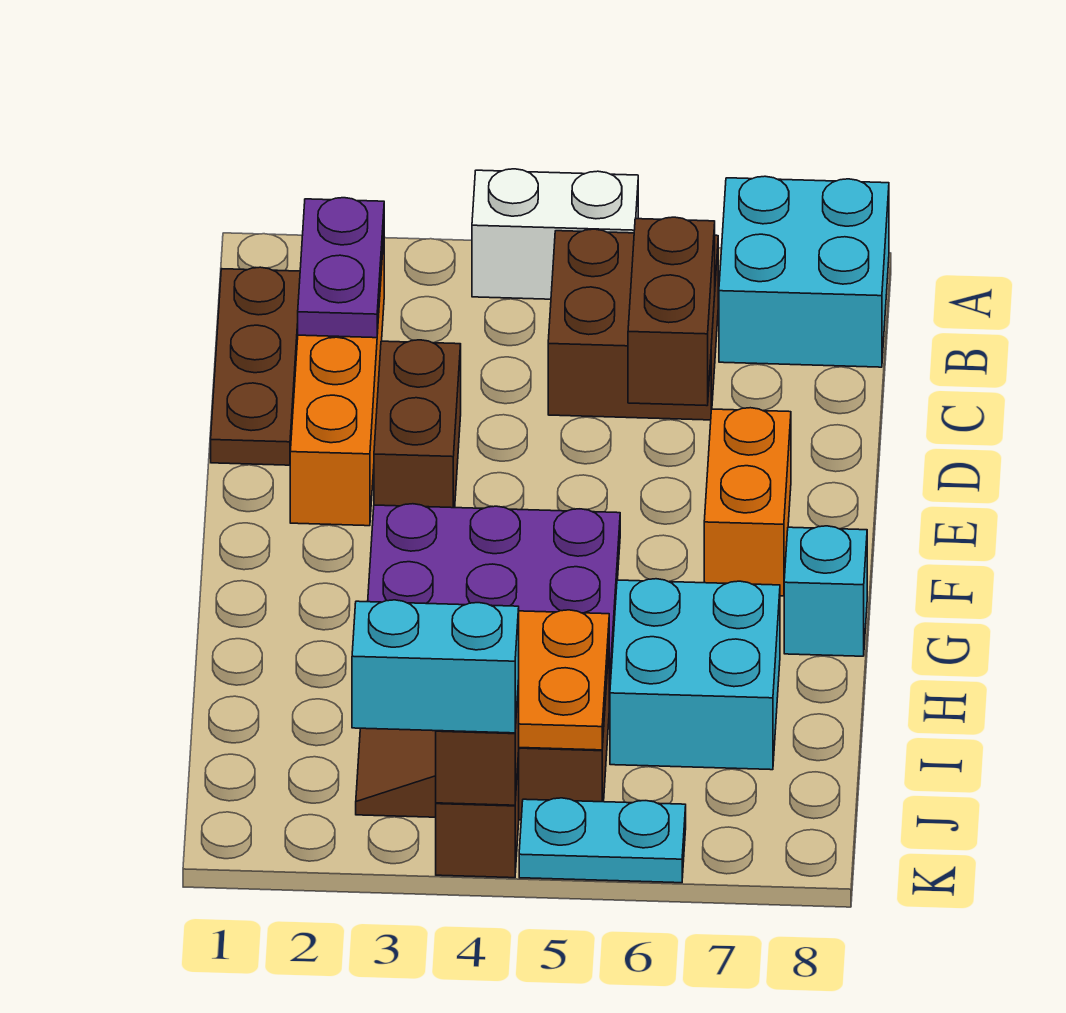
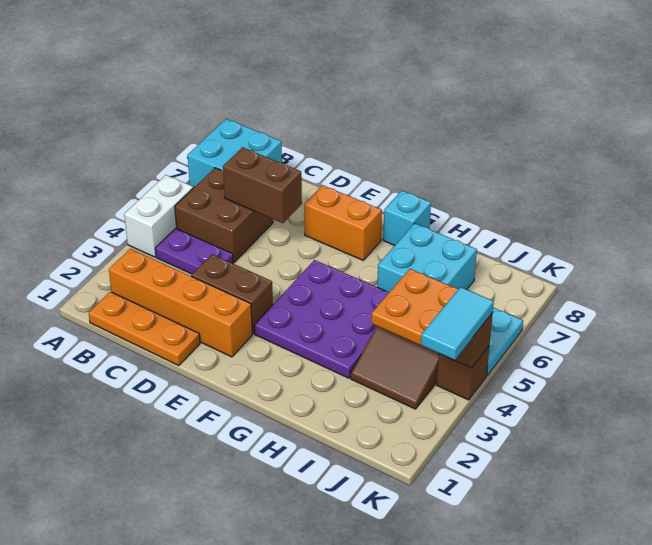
brown plate B1:D1 level 1 -> orange plate B1:D1 level 1
purple plate B2:C2 level 2 -> purple plate B4:C4 level 1
cyan brick K3:K4 level 3 -> cyan tile K3:K4 level 3

